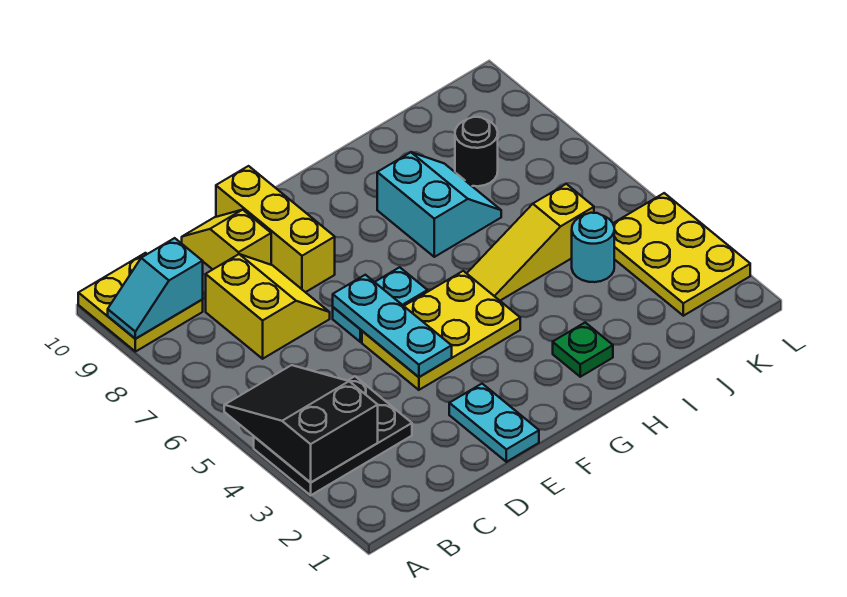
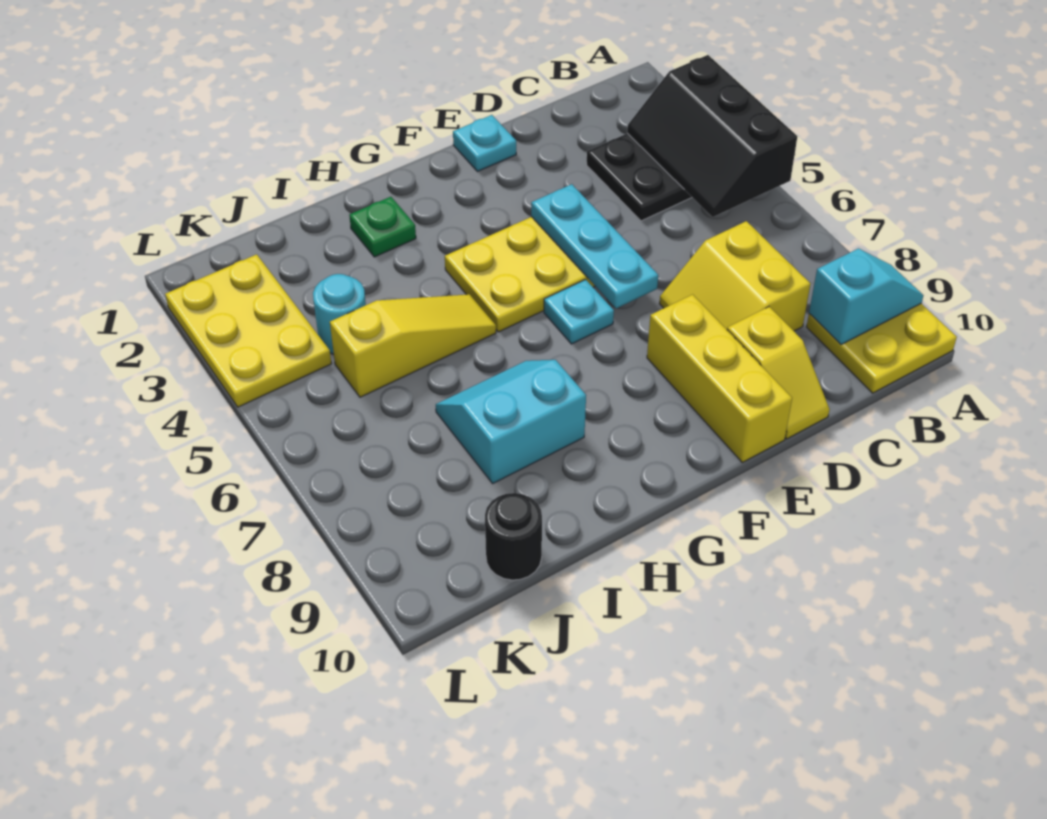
black slope A3:B5 level 2 top 3 -> black slope A3:B5 level 2 top A
cyan plate E1:E2 level 1 -> cyan plate E1 level 1
cyan plate E6:F6 level 1 -> cyan plate F6 level 1
cyan slope H7:I8 level 1 top H -> cyan slope H7:I8 level 1 top 8
black round brick J8 level 1 -> black round brick J10 level 1

